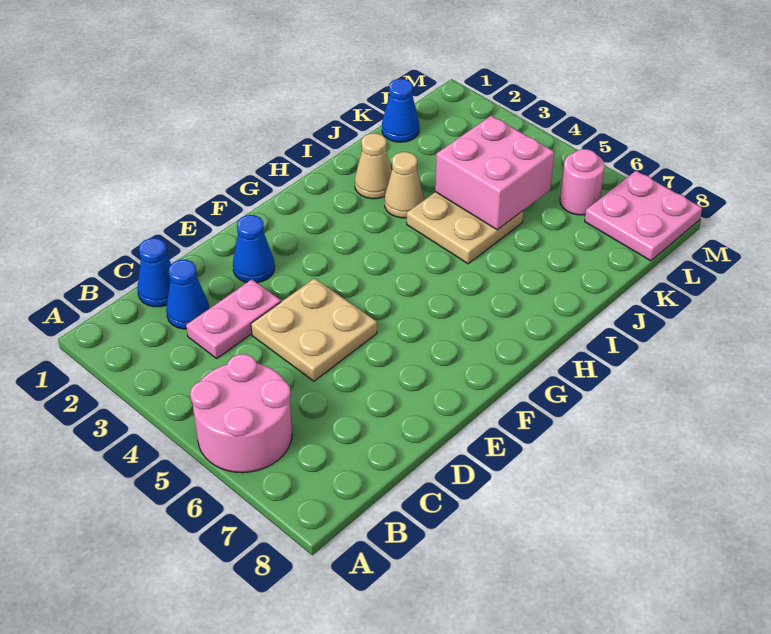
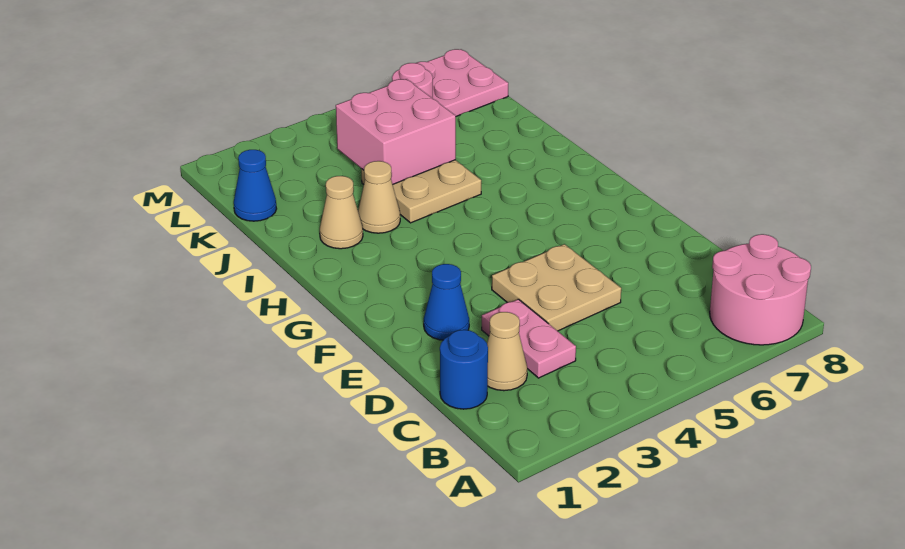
pink round brick A5:B6 level 1 -> pink round brick A7:B8 level 1
blue cone C1 level 1 -> blue round brick C1 level 1
blue cone C2 level 1 -> tan cone C2 level 1

